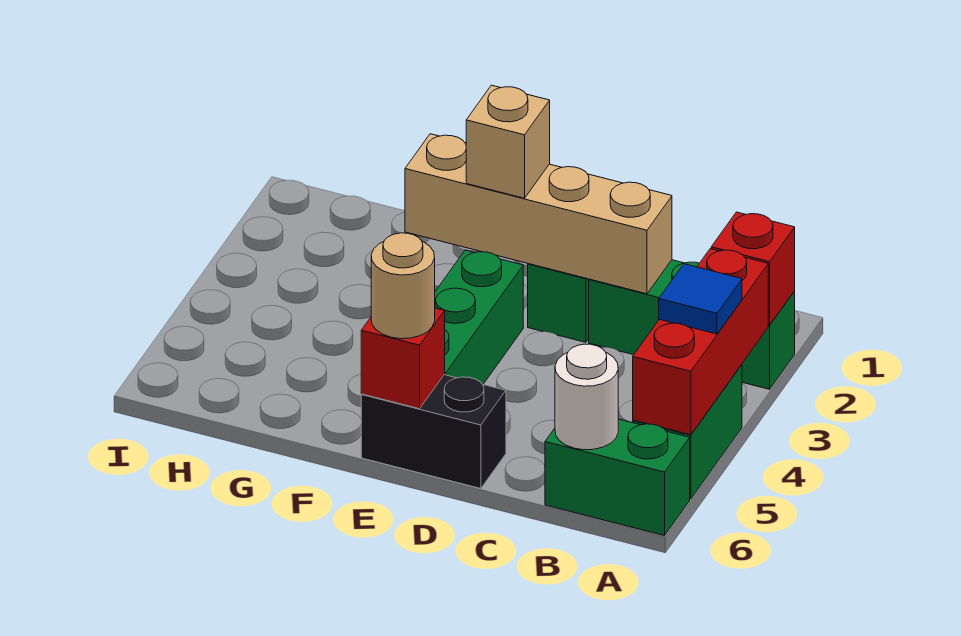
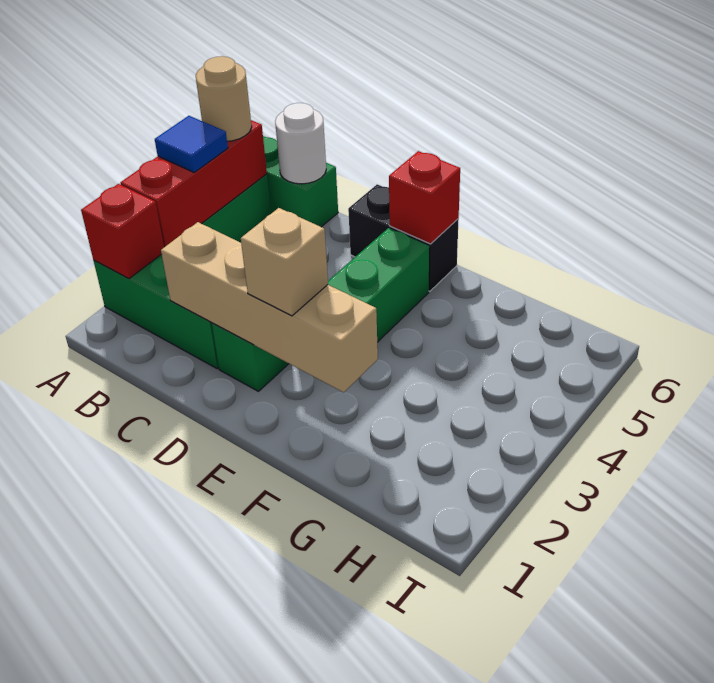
tan round brick E6 level 3 -> tan round brick A5 level 3

